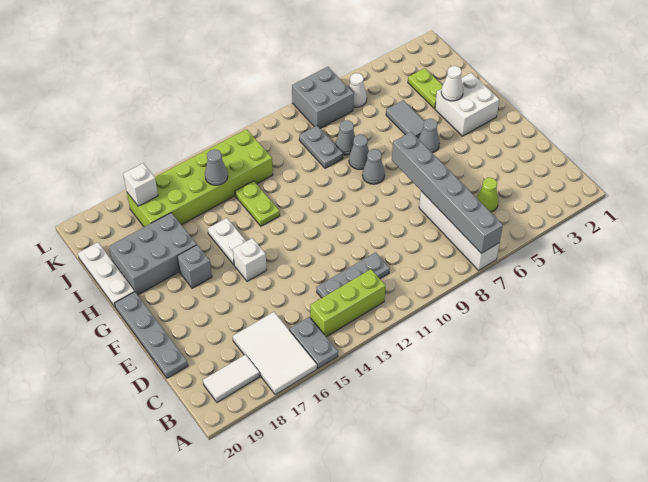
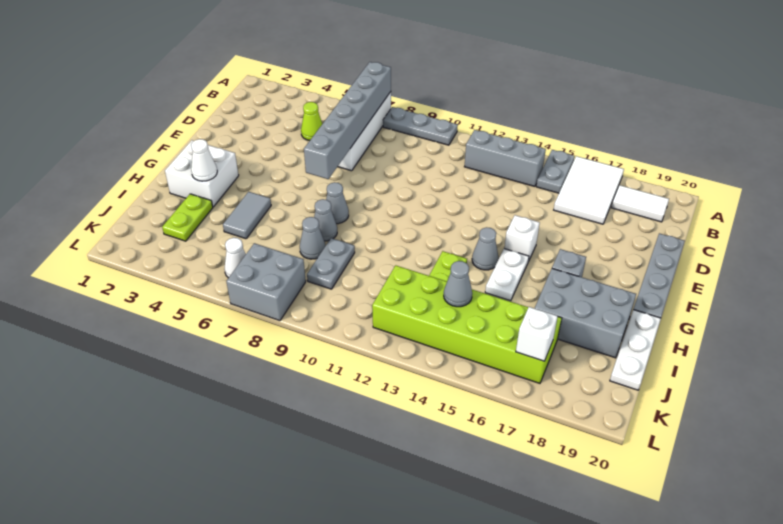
lime brick B12:B14 level 1 -> grey brick B12:B14 level 1
grey plate C11:C13 level 1 -> grey plate A8:A10 level 1
grey cone G5 level 1 -> grey cone G14 level 1

